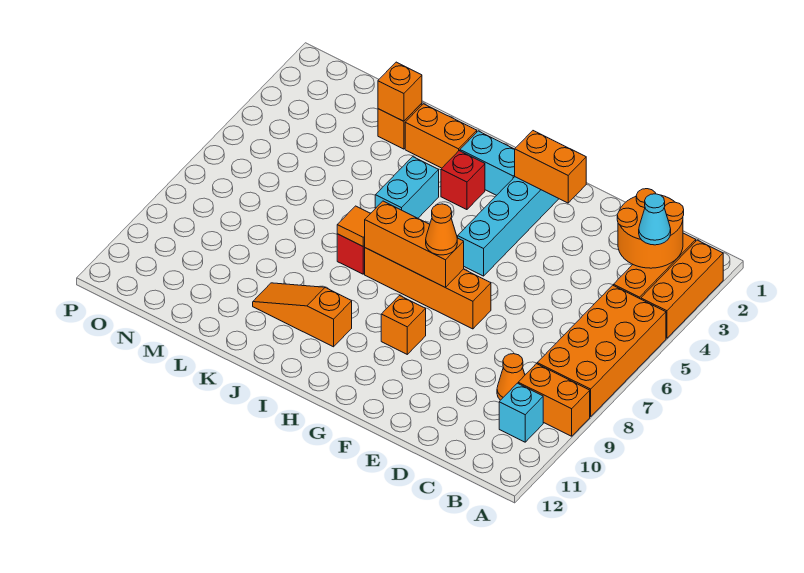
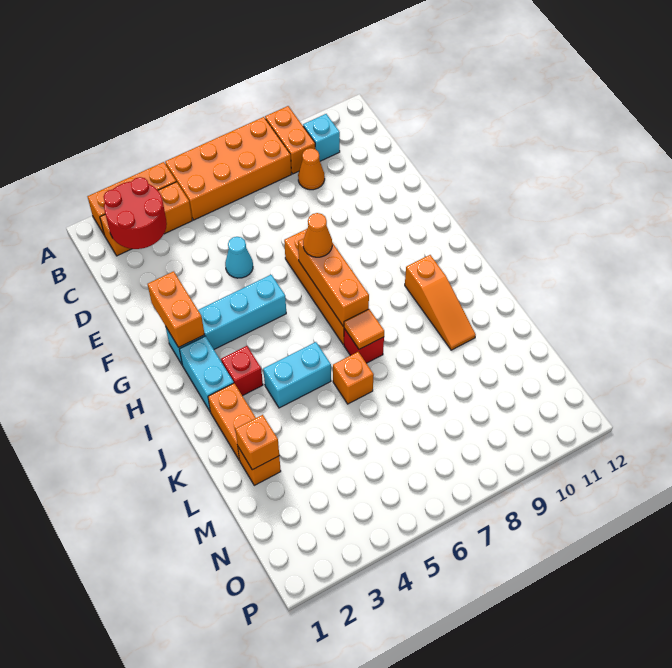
orange round brick B2:C3 level 2 -> red round brick B2:C3 level 2
cyan cone B3 level 3 -> cyan cone E5 level 1
orange brick G9 level 1 -> orange brick K6 level 1

